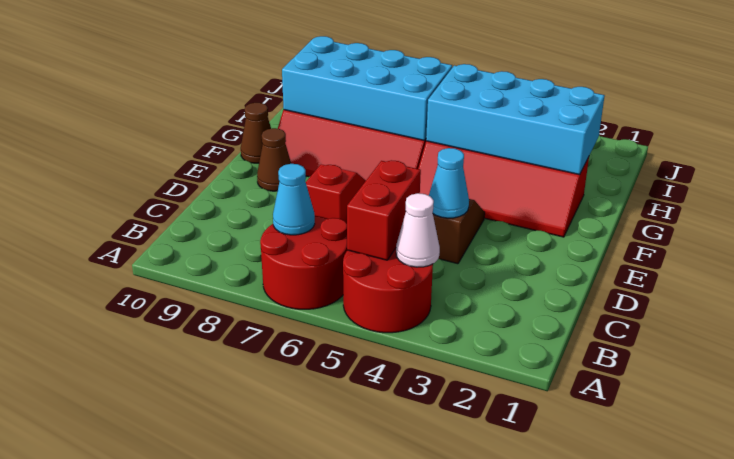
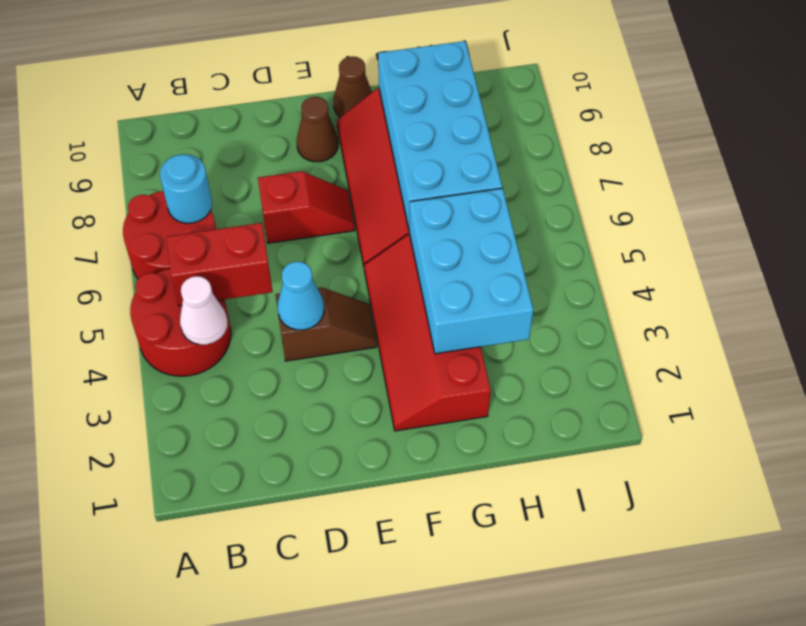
cyan cone B7 level 2 -> cyan round brick B7 level 2
cyan brick G2:H5 level 2 -> cyan brick G3:H5 level 2

